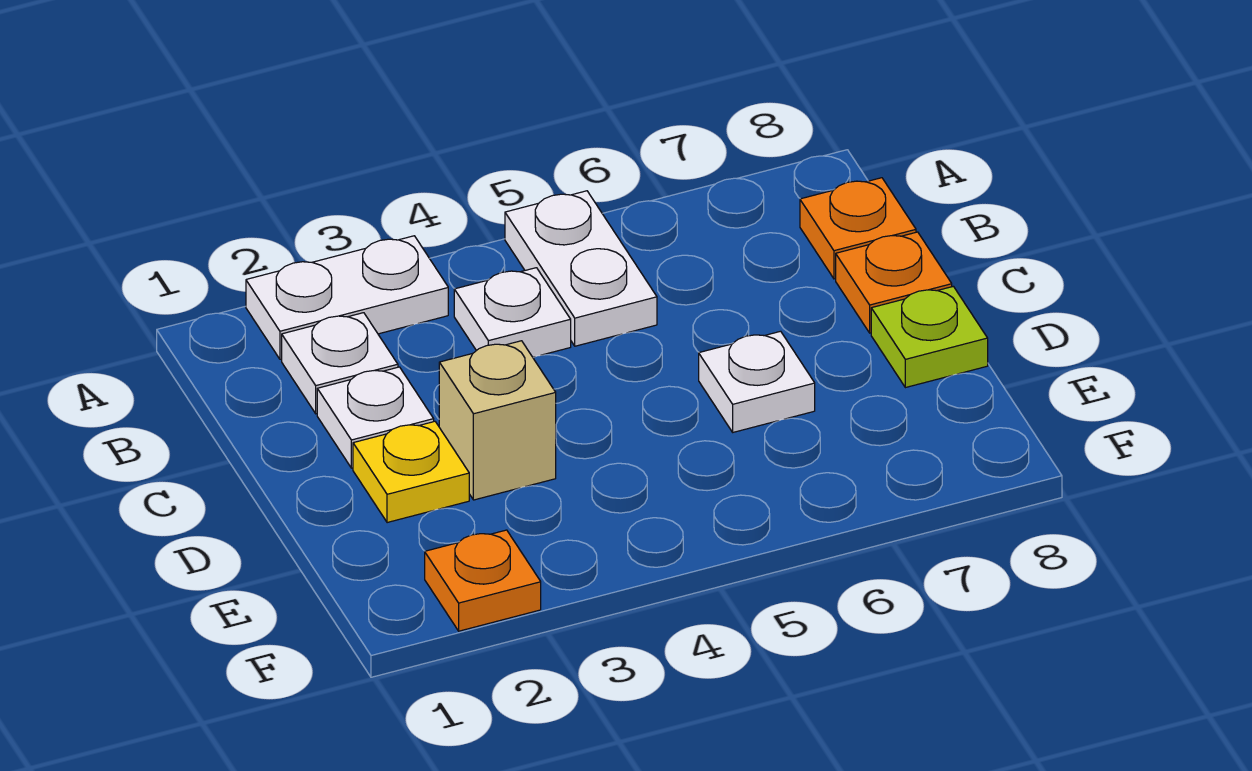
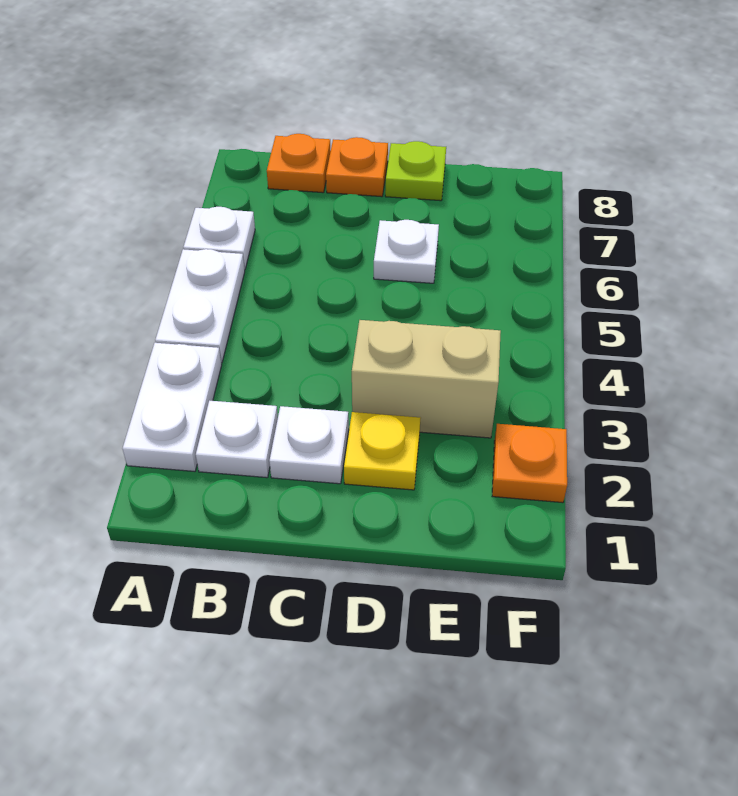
white plate A5:B5 level 1 -> white plate A4:A5 level 1
white plate B4 level 1 -> white plate A6 level 1
tan brick D3 level 1 -> tan brick D3:E3 level 1

